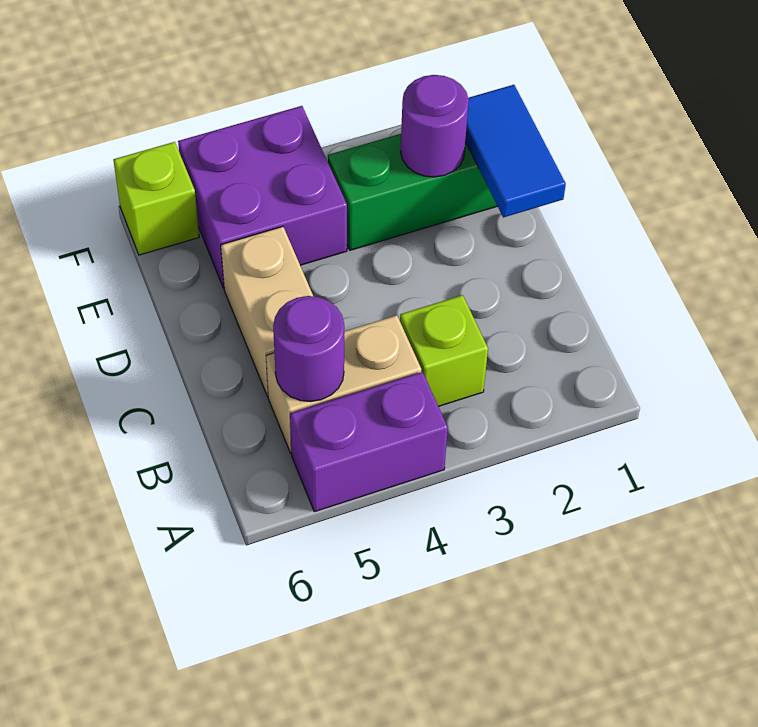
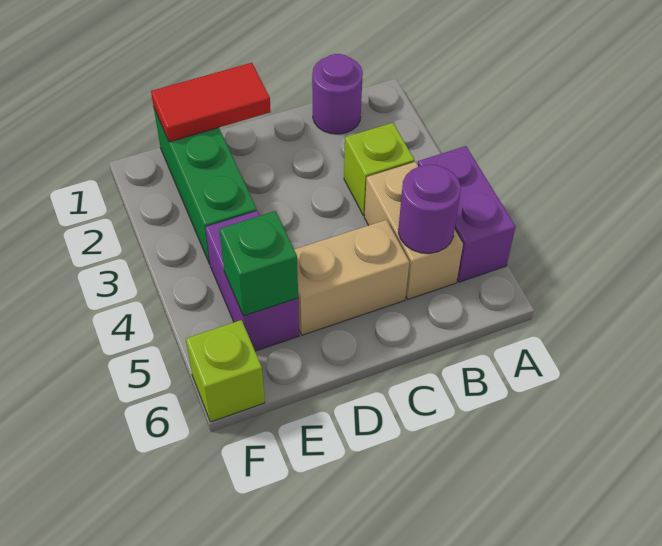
blue tile D1:E1 level 2 -> red tile D1:E1 level 2
purple round brick E2 level 2 -> purple round brick B1 level 1
purple brick E4:F5 level 1 -> purple brick E4:E5 level 1
none -> green brick E5 level 2

